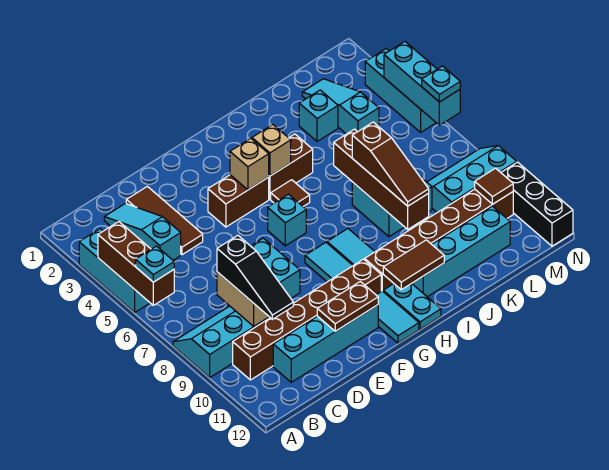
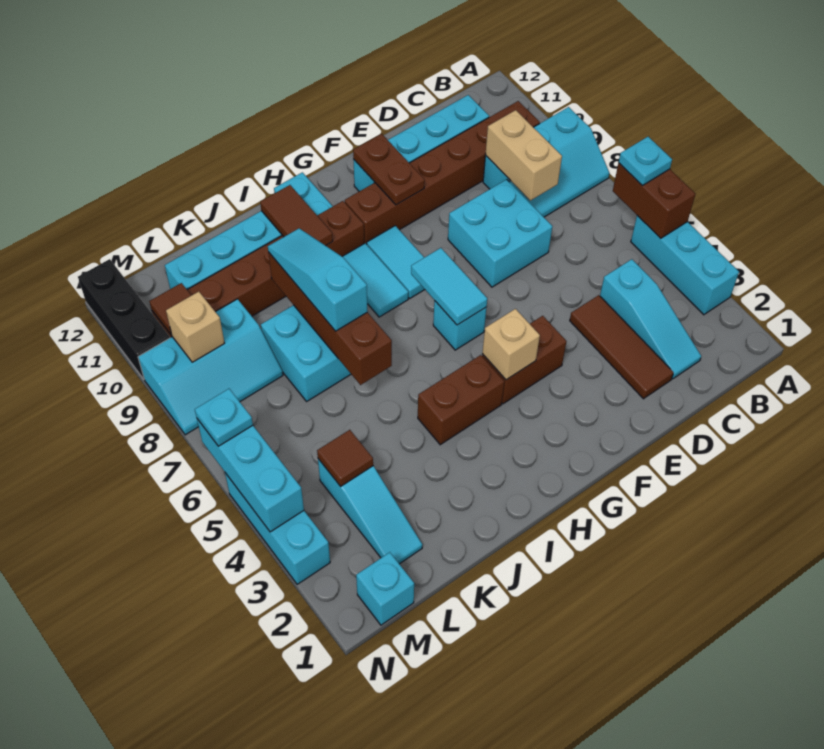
brown brick A4:A6 level 2 -> brown brick A5:A6 level 2
black slope C8:C10 level 3 top 8 -> none
brown plate E11:F11 level 2 -> brown plate F10:F11 level 2
cyan tile G11:G12 level 1 -> cyan tile G6:G7 level 2
tan brick H4 level 2 -> tan brick M9 level 2
brown tile H5 level 1 -> brown tile L4 level 2
brown tile H11:I11 level 2 -> brown tile I10:I11 level 2
brown slope J7:J9 level 3 top 7 -> cyan slope J7:J9 level 3 top 7
cyan brick K3 level 1 -> cyan brick M1 level 1

